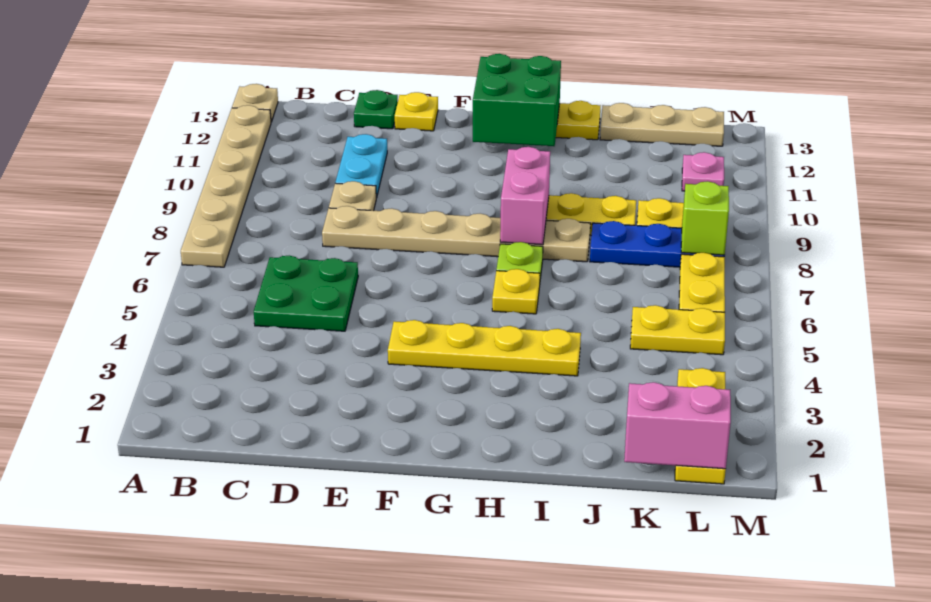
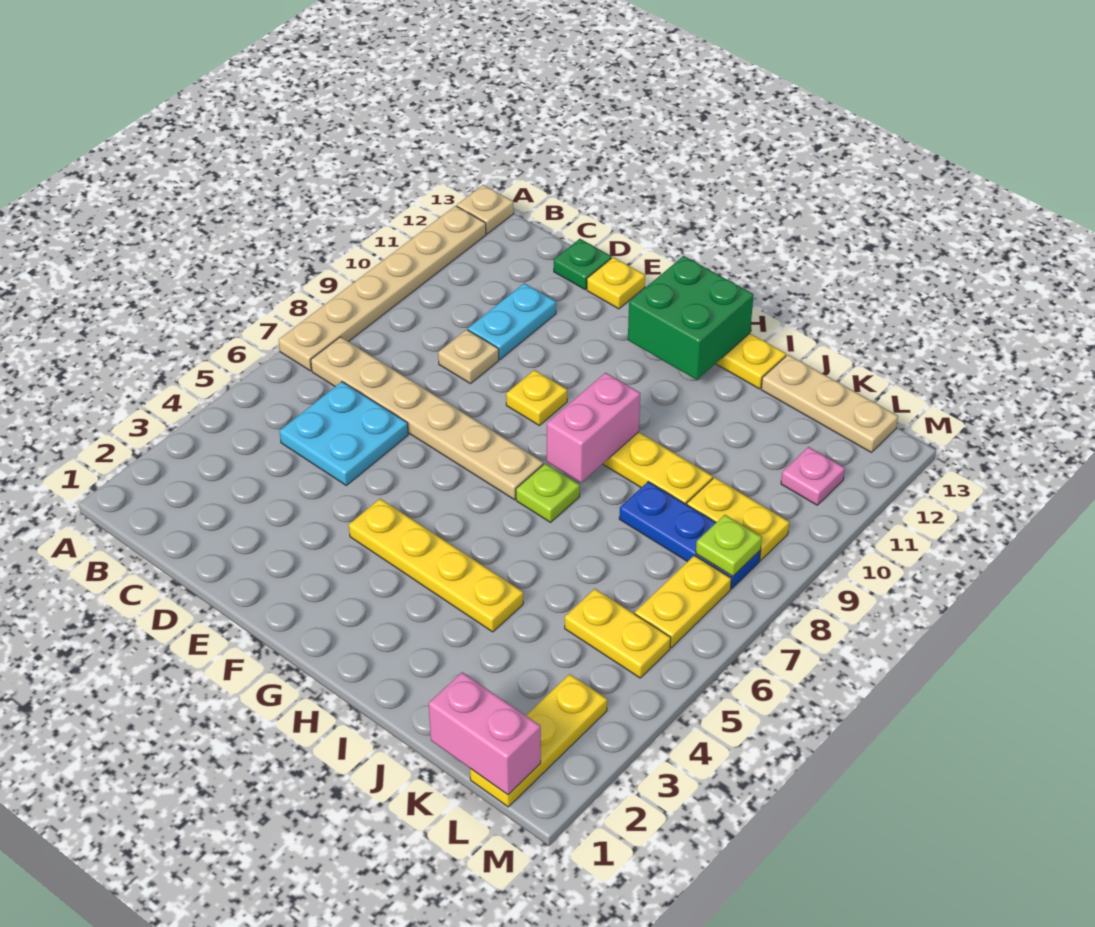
green plate C5:D6 level 1 -> cyan plate C5:D6 level 1
tan plate D8:I8 level 1 -> tan plate B7:G7 level 1
yellow plate H6 level 1 -> yellow plate F9 level 1
lime brick L8 level 2 -> lime plate L8 level 2

